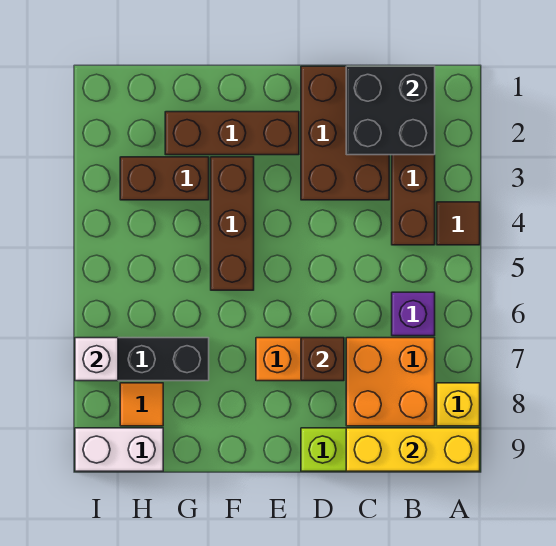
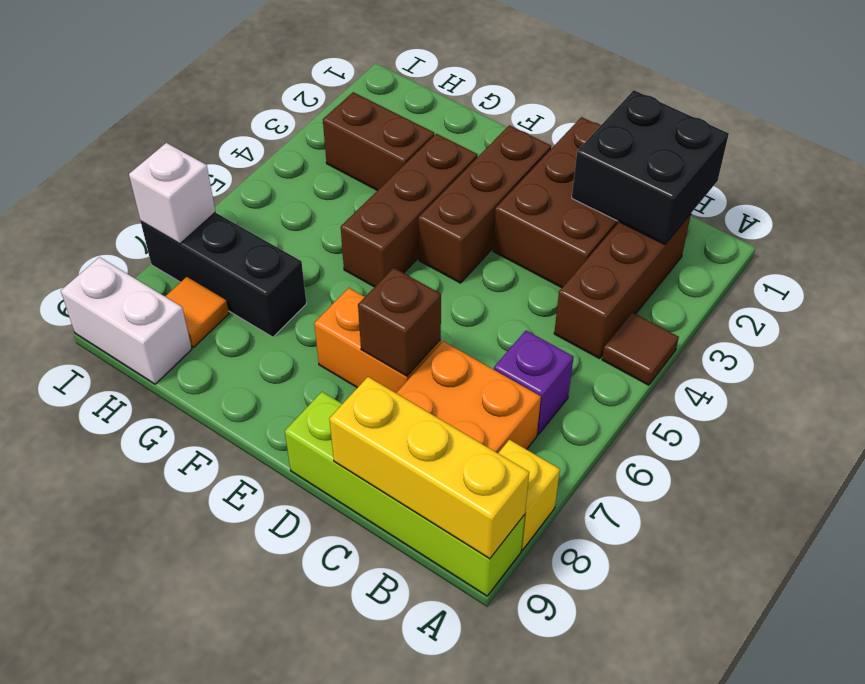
brown brick E2:G2 level 1 -> brown brick E2:E4 level 1

